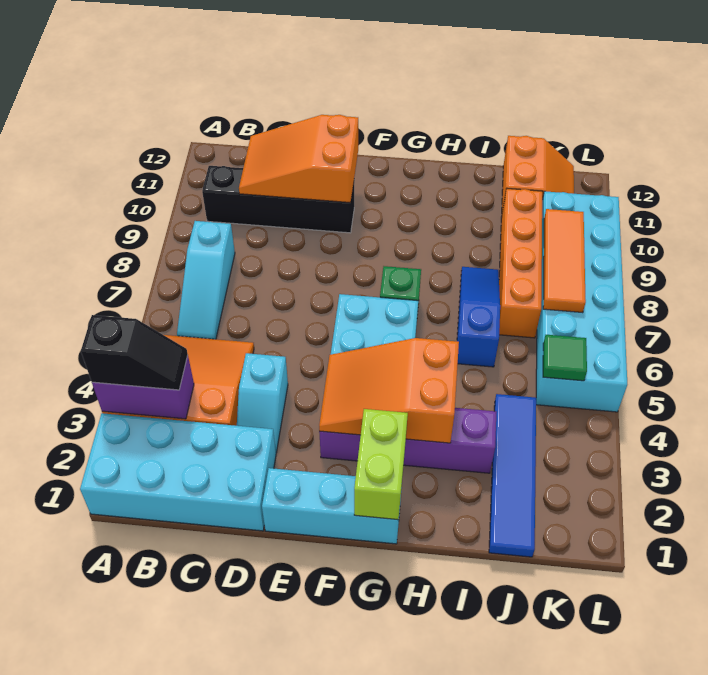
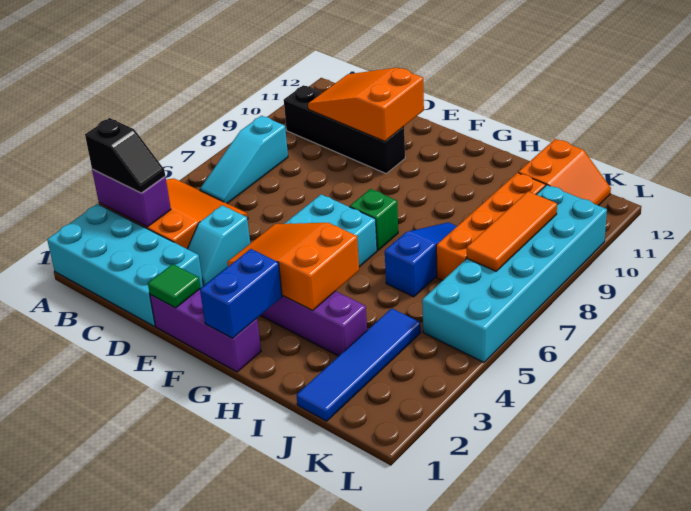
cyan brick E1:G1 level 1 -> purple brick E1:G1 level 1
lime brick G1:G2 level 2 -> blue brick G1:G2 level 2
green tile K5 level 2 -> green tile E1 level 2

